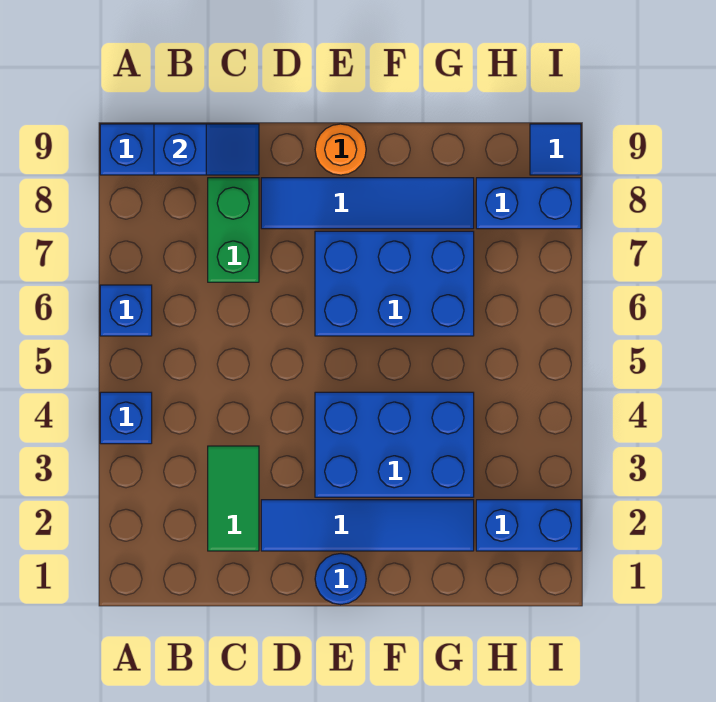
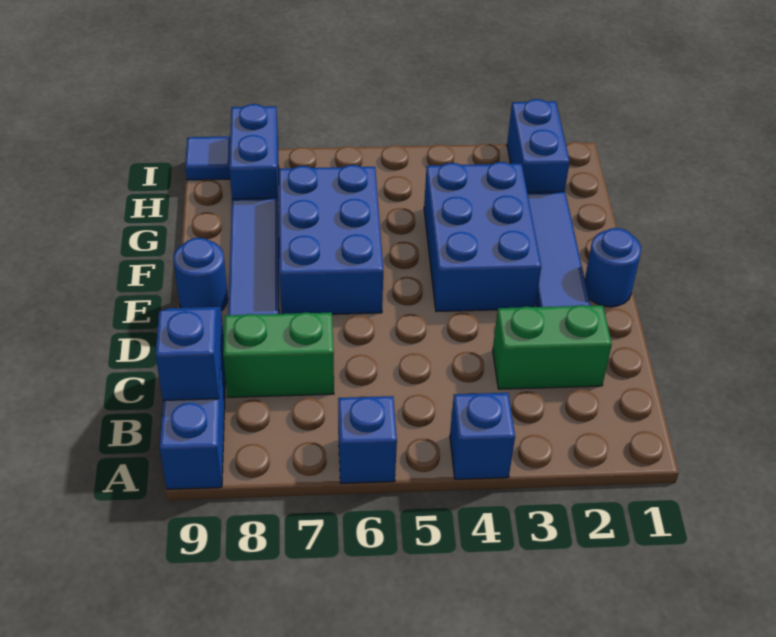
green tile C2:C3 level 1 -> green brick C2:C3 level 1
orange round brick E9 level 1 -> blue round brick E9 level 1

